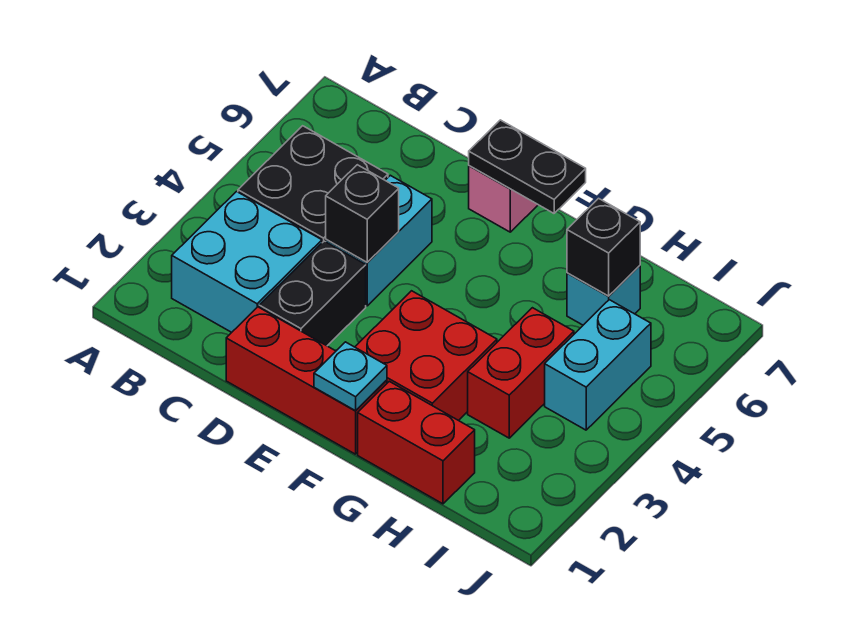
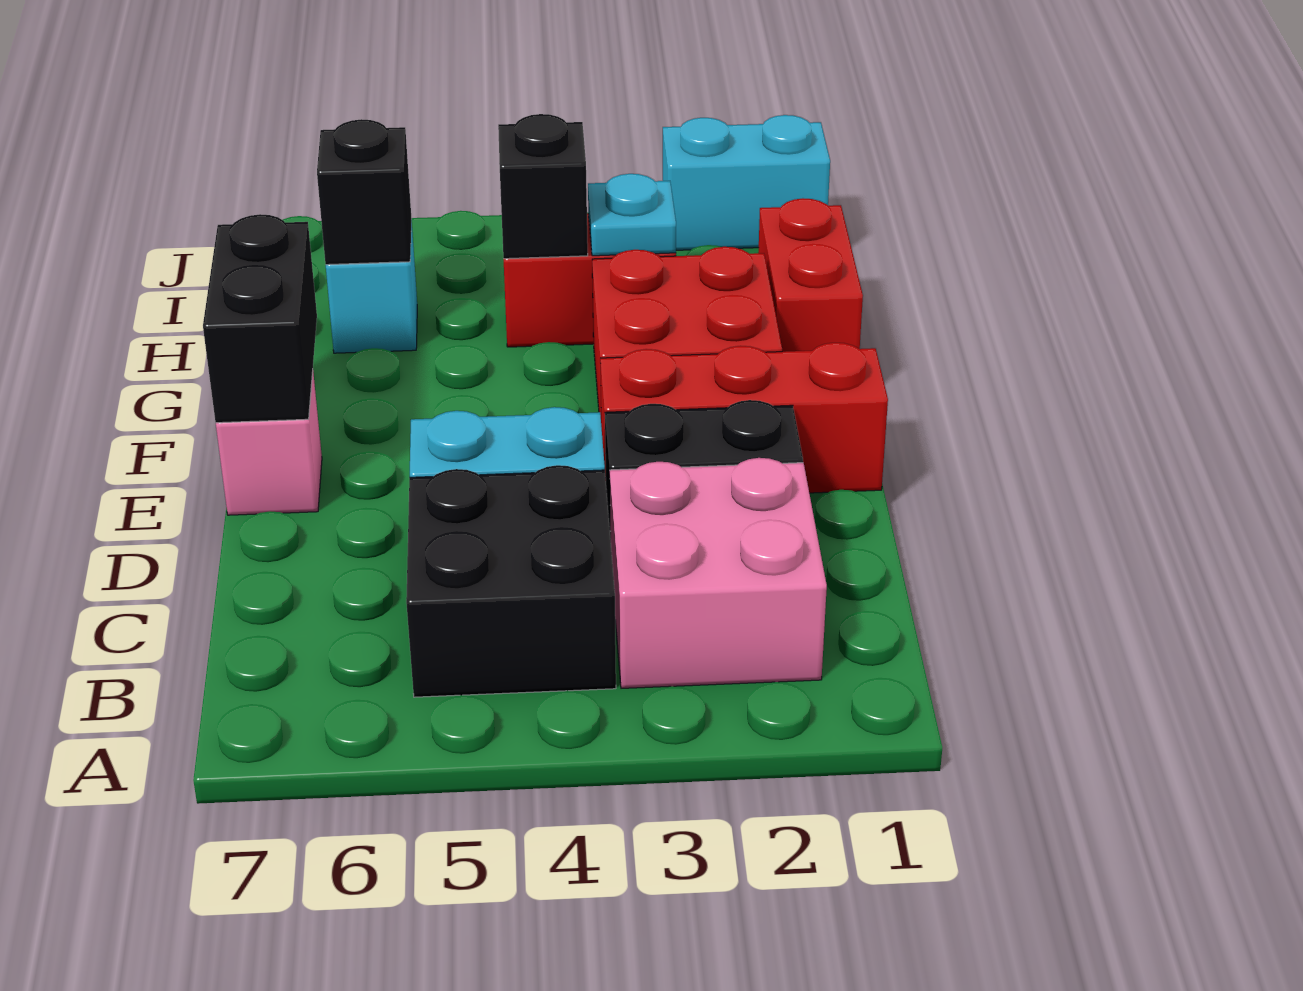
cyan brick B2:C3 level 1 -> pink brick B2:C3 level 1
red brick D1:F1 level 1 -> red brick E1:E3 level 1
black brick D4 level 2 -> black brick H4 level 2
black plate E7:F7 level 2 -> black brick E7:F7 level 2
cyan plate F1 level 2 -> cyan plate H3 level 2
cyan brick I4:I5 level 1 -> cyan brick J1:J2 level 1

